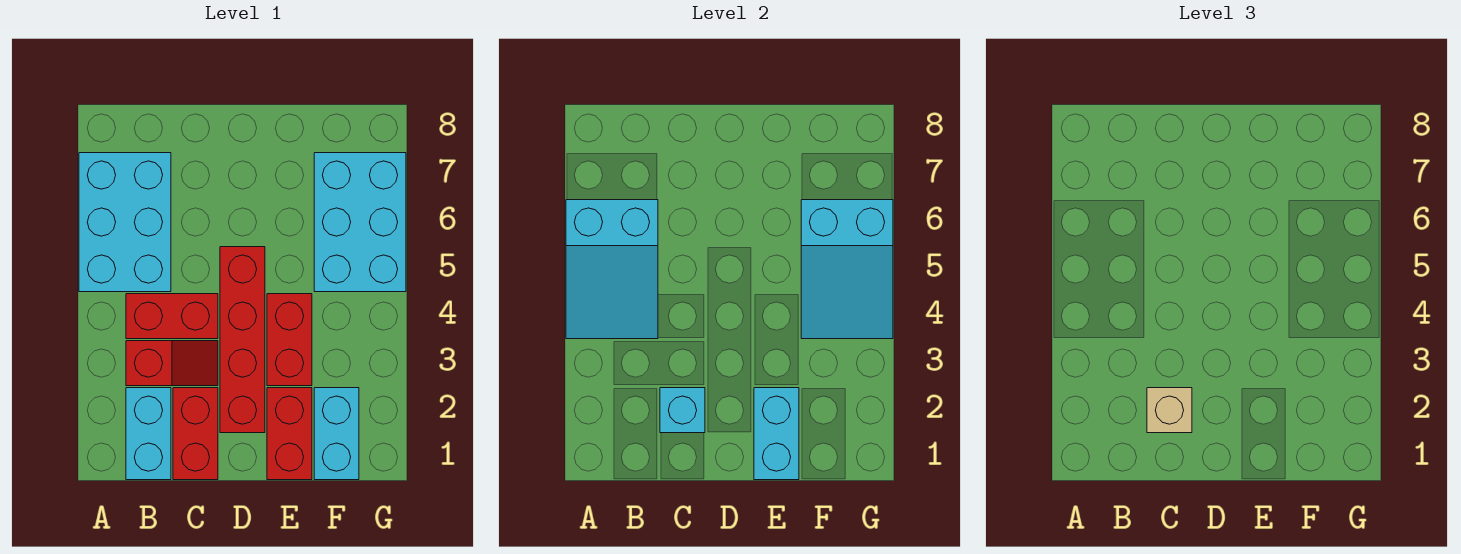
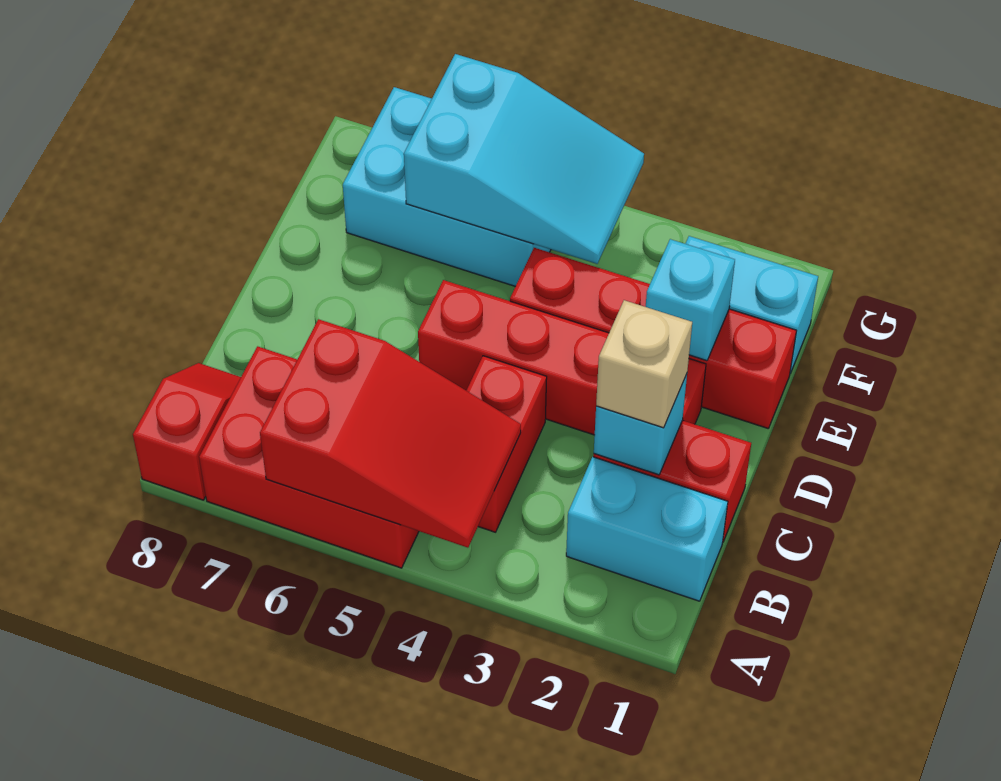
cyan slope A4:B6 level 2 top 6 -> red slope A4:B6 level 2 top 6
cyan brick A5:B7 level 1 -> red brick A5:B7 level 1
red slope B3:C3 level 1 top B -> red slope A8:B8 level 1 top A
cyan brick E1:E2 level 2 -> cyan brick E2 level 2

